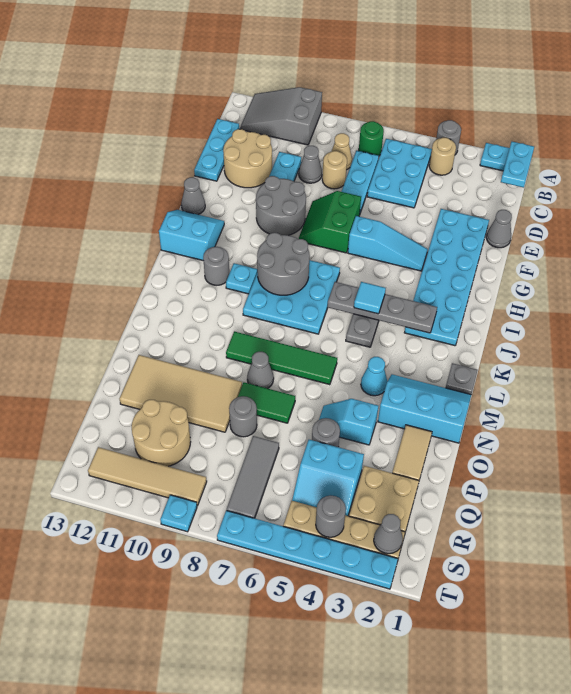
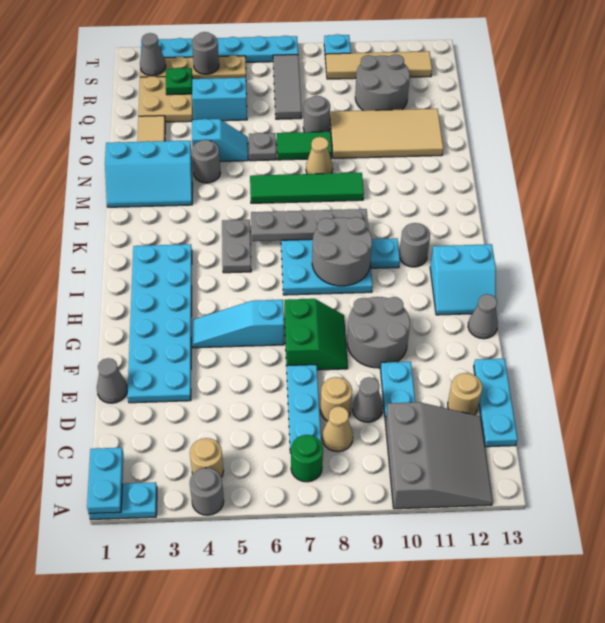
grey slope A10:B12 level 1 top 10 -> grey slope A10:C12 level 1 top 10
cyan plate B5:D6 level 1 -> none
tan round brick D11:E12 level 1 -> tan round brick D12 level 1
grey plate J3:J6 level 2 -> grey plate K6:K9 level 2
cyan tile J5 level 3 -> none
grey plate L1 level 1 -> grey plate O6 level 1
cyan cone M4 level 1 -> none
grey cone N8 level 1 -> tan cone N8 level 1
grey round brick P5 level 1 -> grey round brick N4 level 1
tan round brick Q10:R11 level 1 -> grey round brick Q10:R11 level 1
none -> green plate R3 level 2

